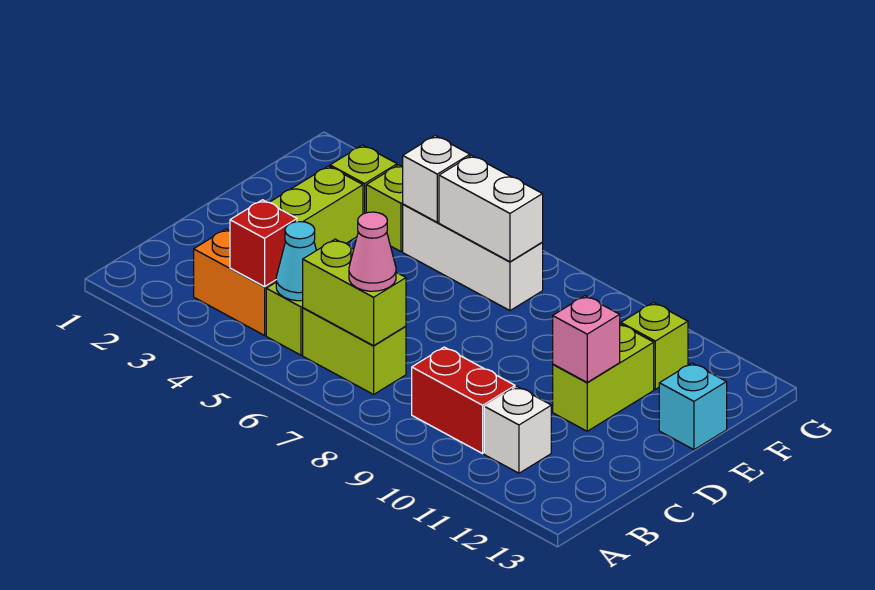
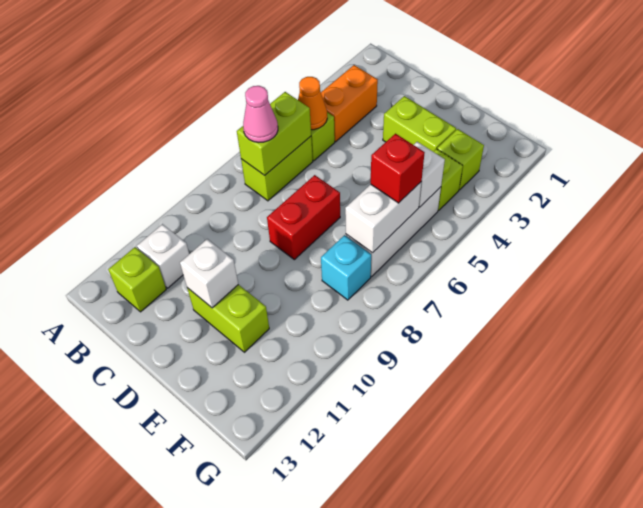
red brick B4 level 2 -> red brick F6 level 3
cyan cone B5 level 2 -> orange cone B5 level 2
red brick B9:B10 level 1 -> red brick D7:D8 level 1
pink brick D11 level 2 -> white brick D11 level 2
cyan brick E13 level 1 -> cyan brick F8 level 1
lime brick F11 level 1 -> lime brick B12 level 1

